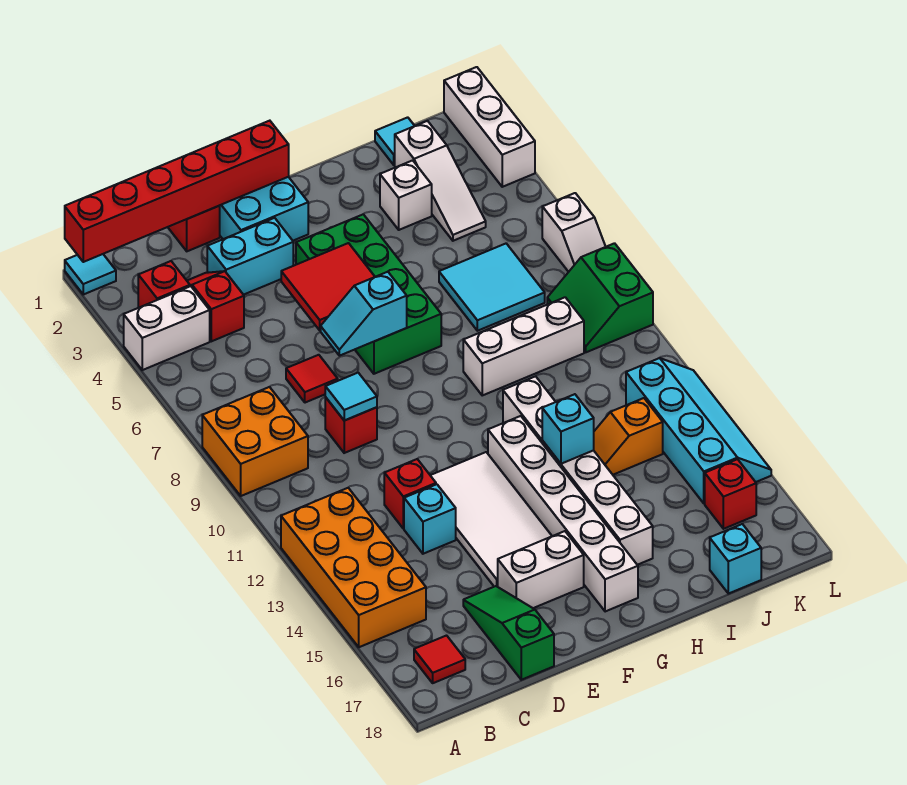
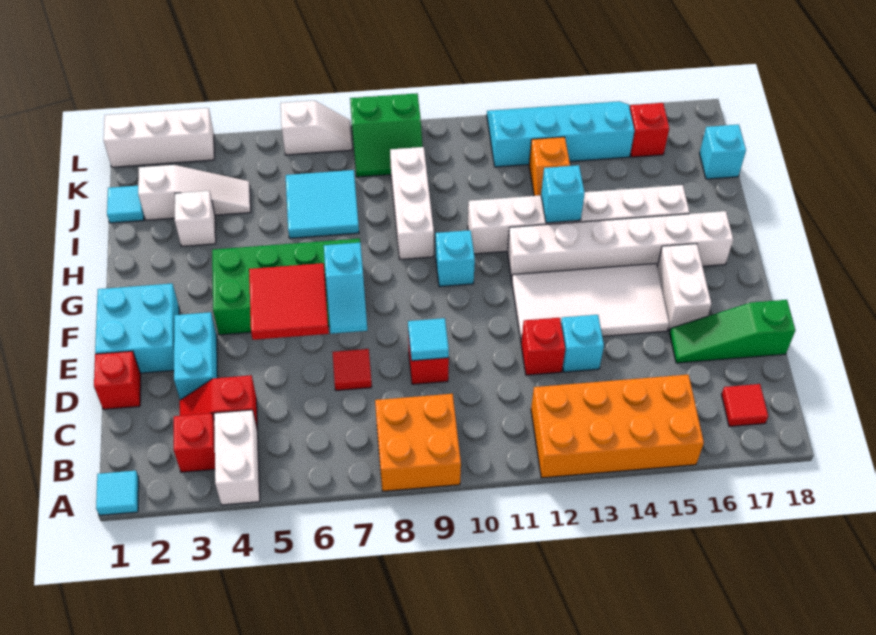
red brick A1:F1 level 2 -> none
none -> cyan brick G10 level 1

